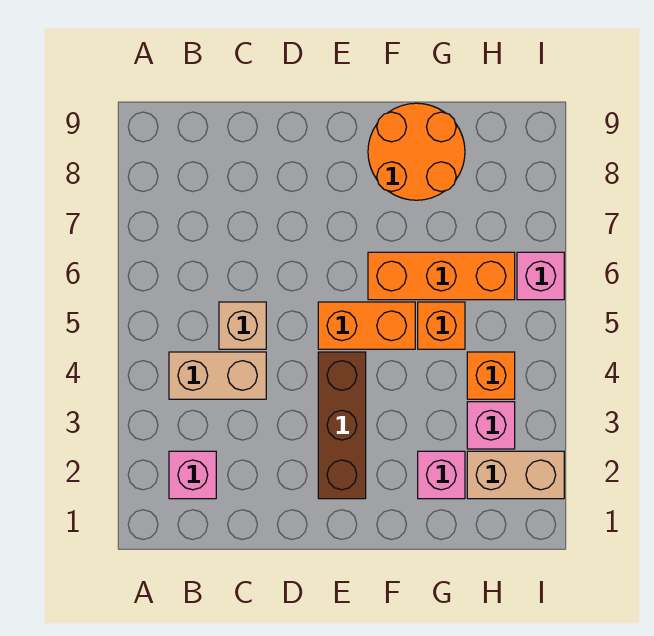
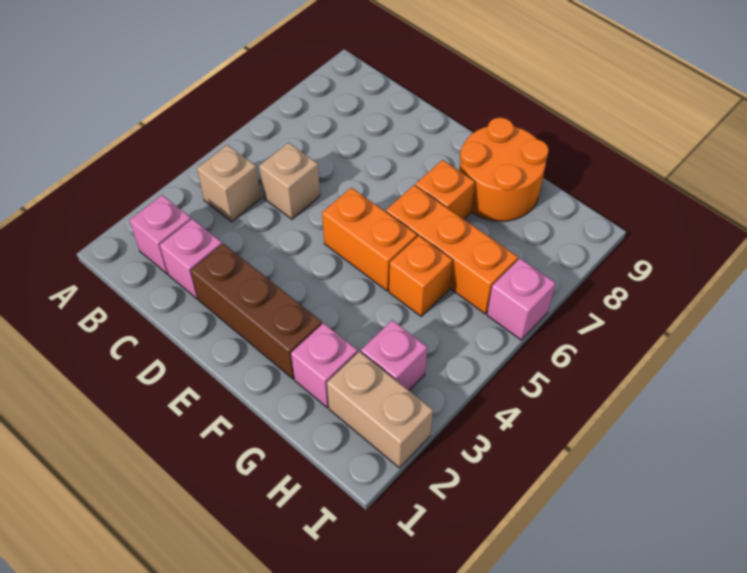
tan brick B4:C4 level 1 -> tan brick B4 level 1
none -> pink brick C2 level 1
brown brick E2:E4 level 1 -> brown brick D2:F2 level 1
orange brick H4 level 1 -> orange brick F7 level 1

